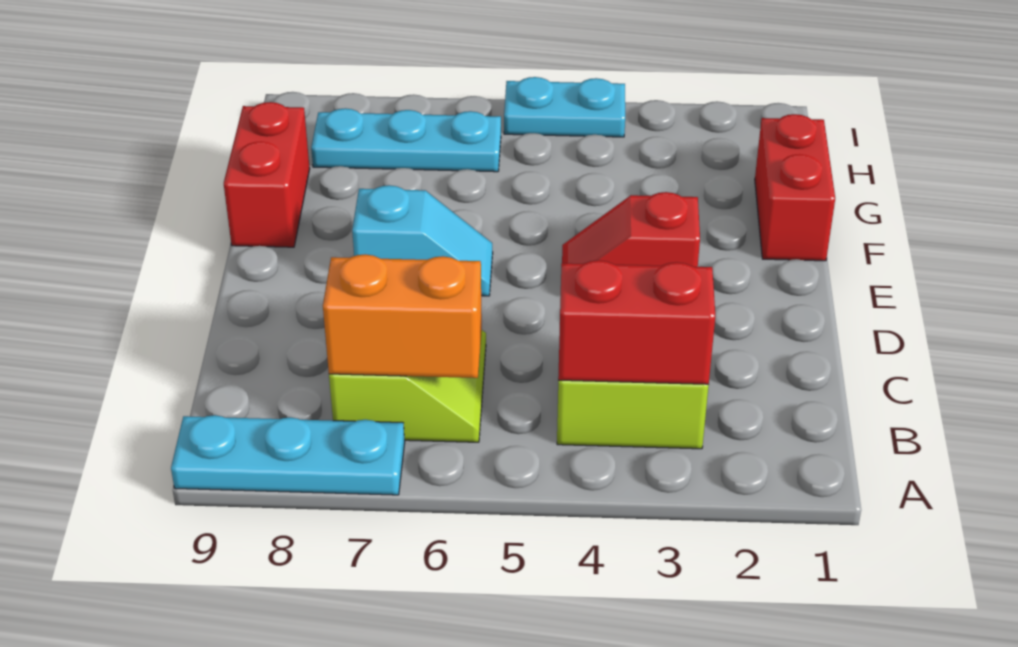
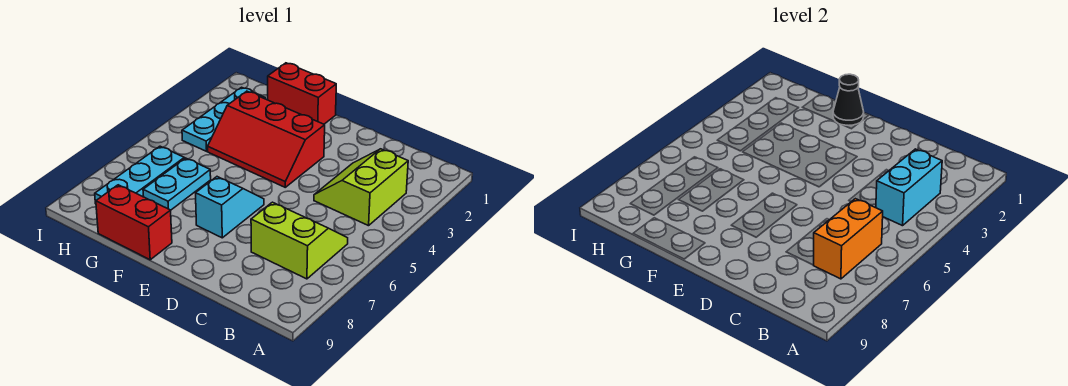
cyan plate A7:A9 level 1 -> cyan plate H2:H4 level 1
red brick B3:B4 level 2 -> cyan brick B3:B4 level 2
red slope E3:E4 level 1 top 3 -> red slope E3:G4 level 1 top 3
none -> black cone F1 level 2
cyan plate I4:I5 level 1 -> cyan plate G6:G7 level 1

